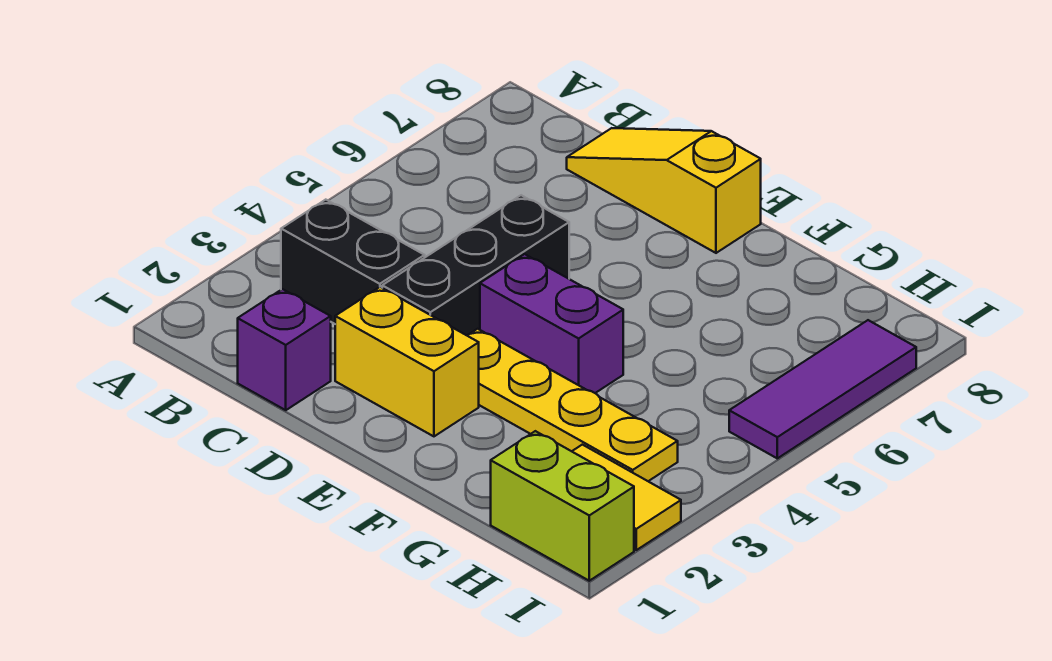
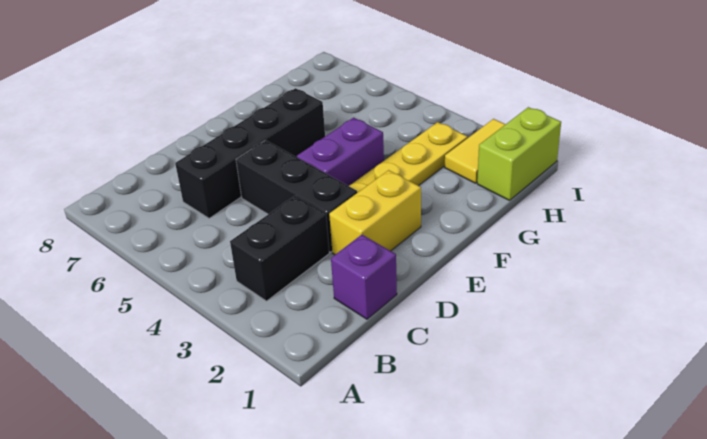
none -> black brick C6:F6 level 1
yellow slope C8:E8 level 1 top E -> none
purple tile I5:I7 level 1 -> none

